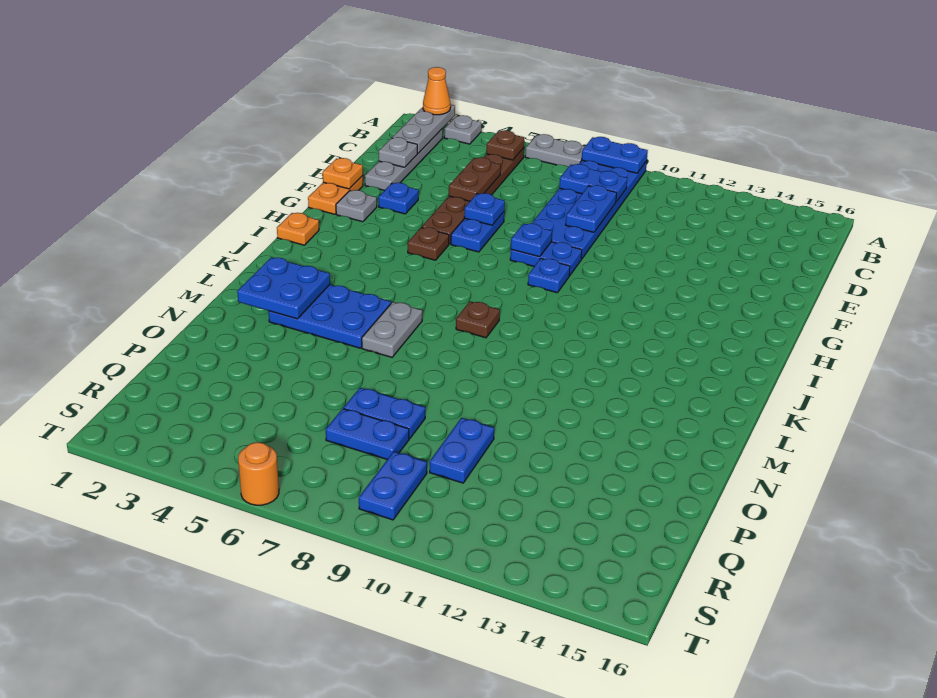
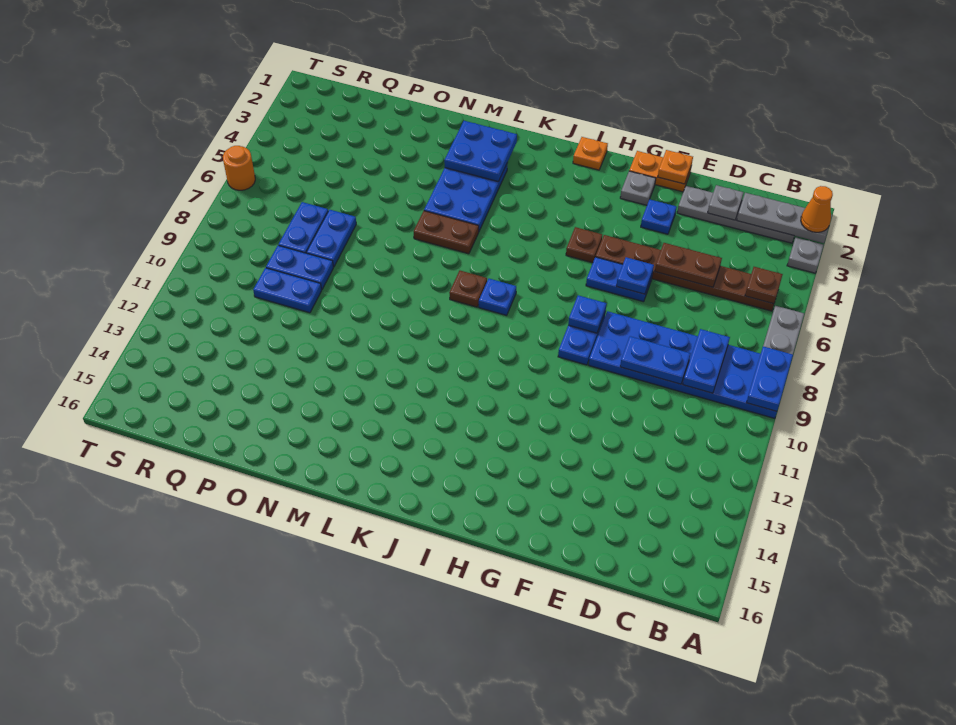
blue plate H9 level 1 -> blue plate J8 level 1
grey plate L6:M6 level 1 -> brown plate L6:M6 level 1
blue plate R9:S9 level 1 -> blue plate P9:Q9 level 1

